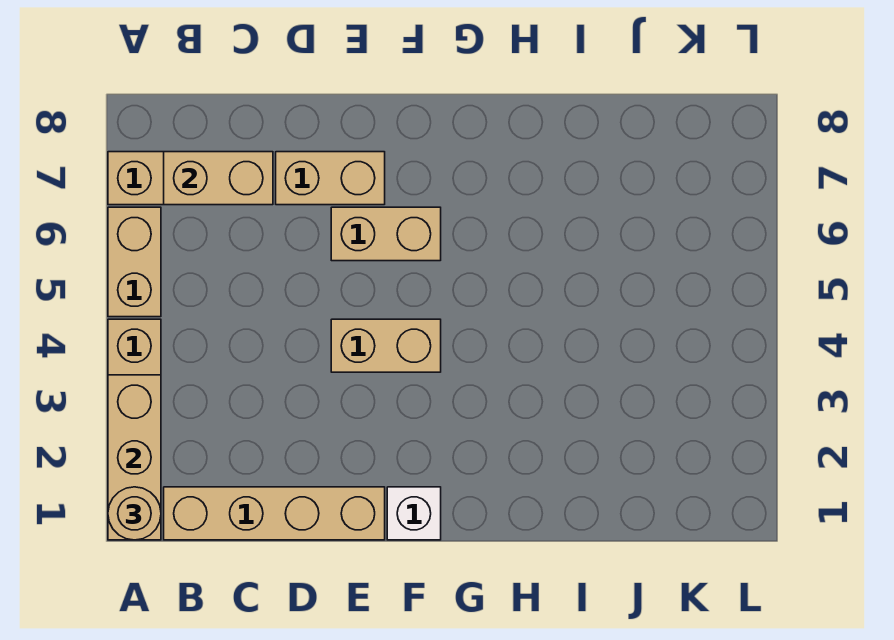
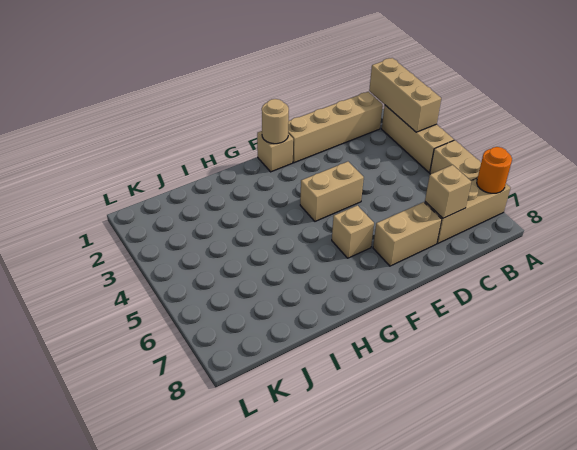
tan round brick A1 level 3 -> tan round brick F1 level 2
none -> orange round brick A7 level 2
tan brick B7:C7 level 2 -> tan brick C7 level 2
tan brick E6:F6 level 1 -> tan brick F6 level 1
white brick F1 level 1 -> tan brick F1 level 1

